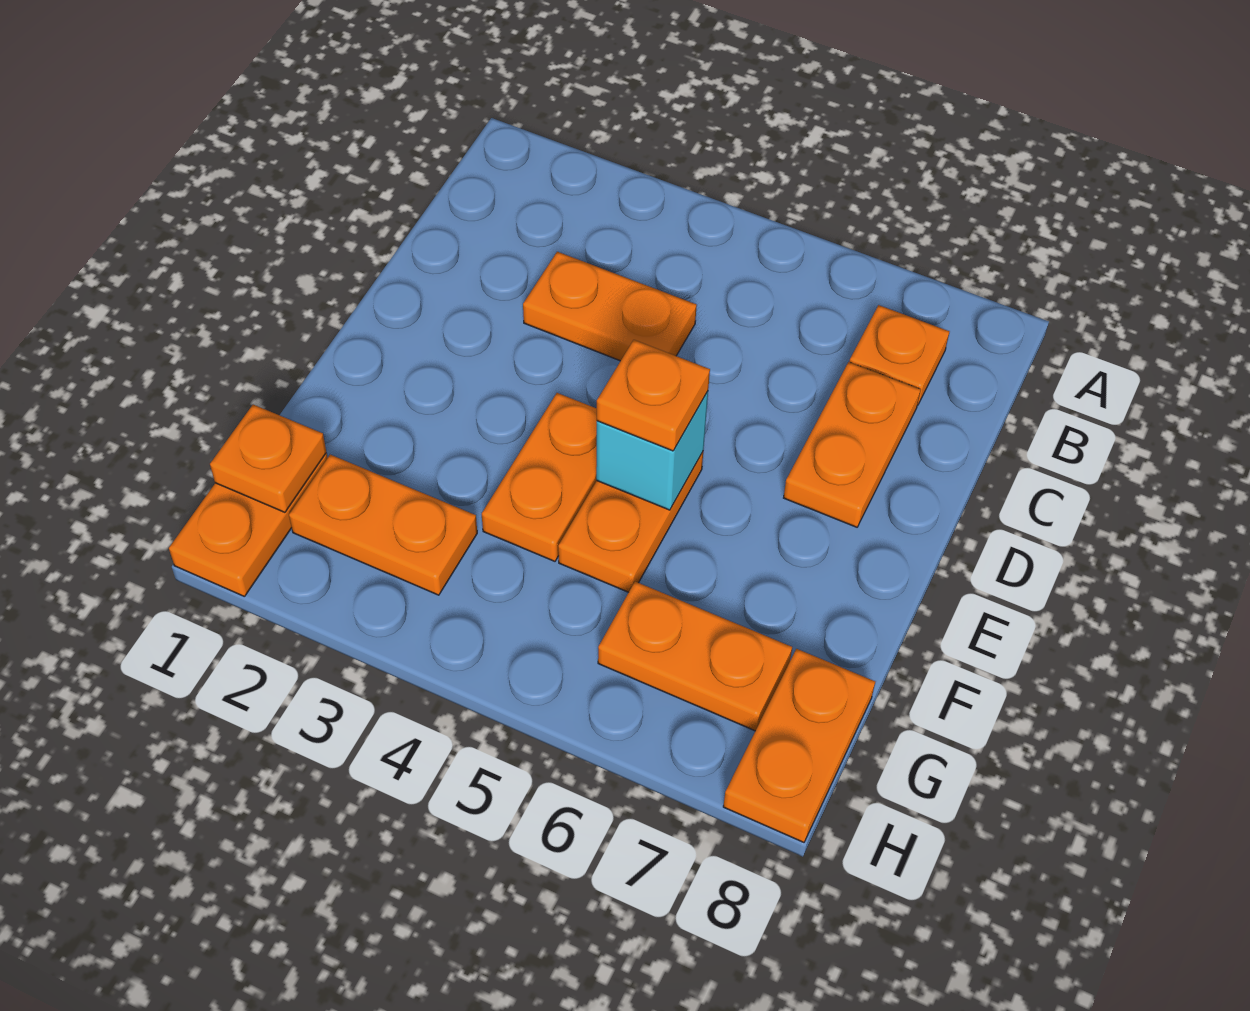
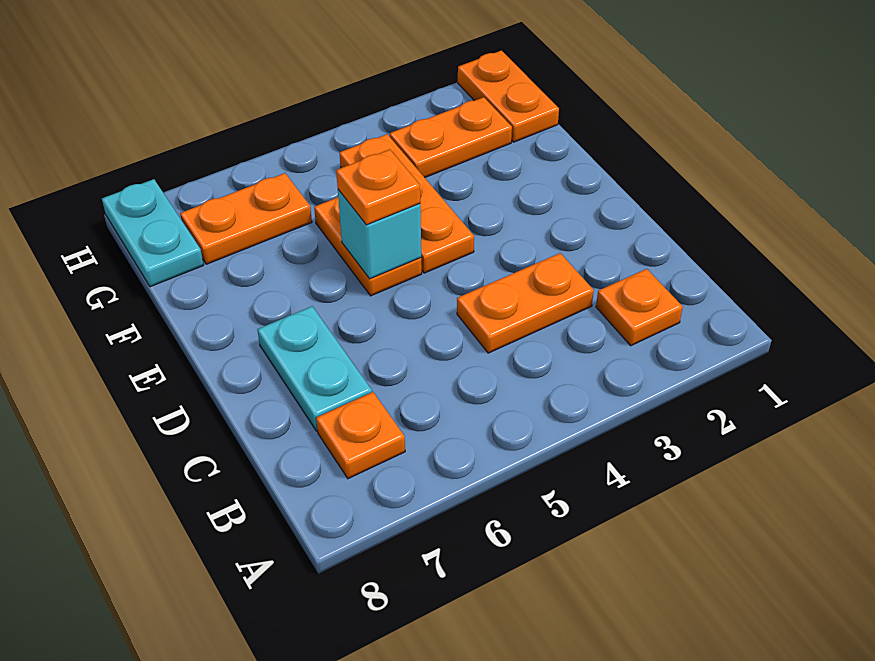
orange plate C7:D7 level 1 -> cyan plate C7:D7 level 1
orange plate E4:F4 level 1 -> orange plate E4:G4 level 1
orange plate G1 level 2 -> orange plate B2 level 1
orange plate G8:H8 level 1 -> cyan plate G8:H8 level 1

